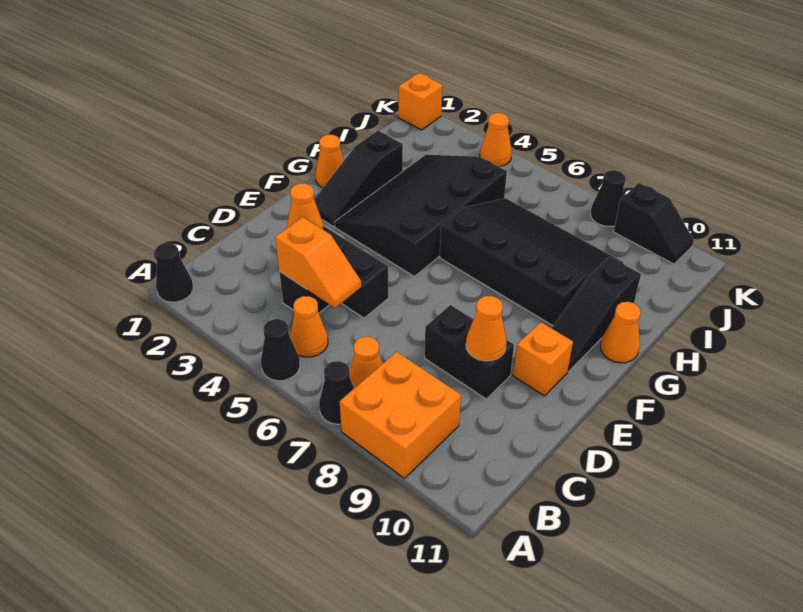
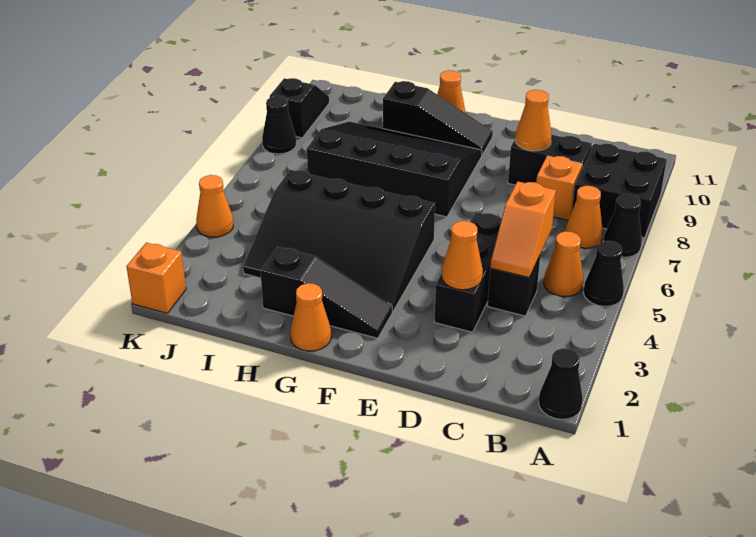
orange brick A8:B9 level 1 -> black brick A8:B9 level 1
orange slope C4:C5 level 2 top 4 -> orange slope C4:C5 level 2 top 5
black brick D8:D9 level 1 -> black brick C9:D9 level 1
orange brick E10 level 1 -> orange brick C8 level 1
black slope G6:I9 level 1 top G -> black slope F7:I9 level 1 top 7

